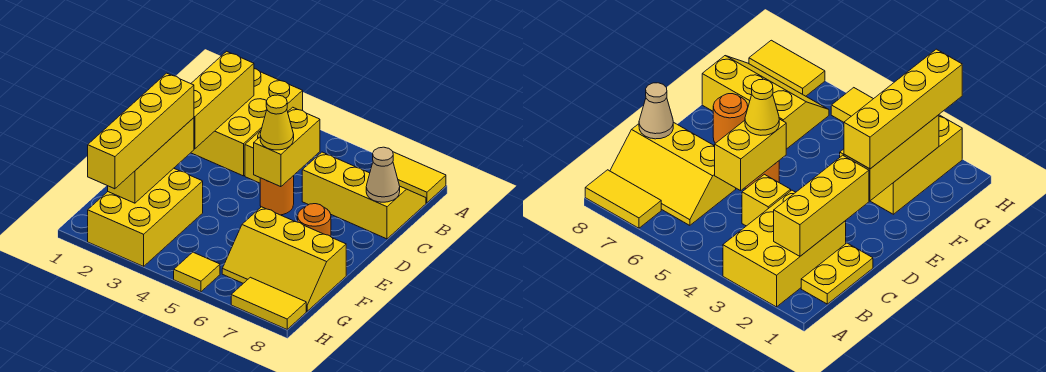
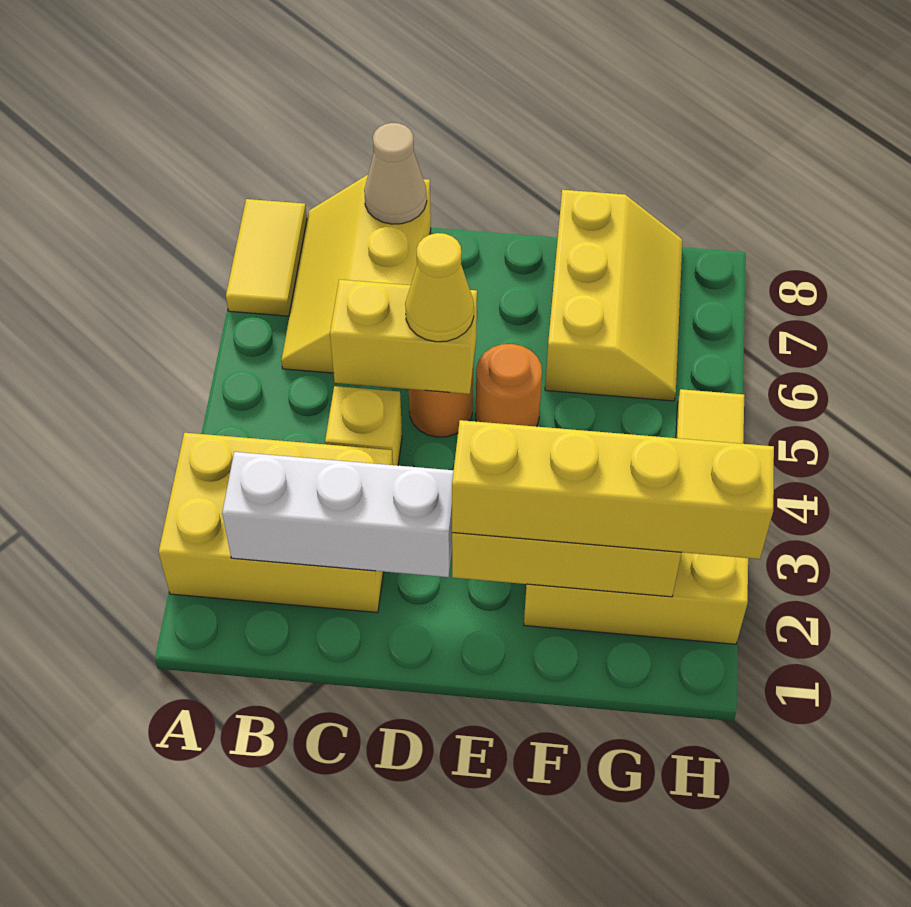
yellow plate B1:C1 level 1 -> none
yellow brick B2:D2 level 2 -> white brick B2:D2 level 2
orange round brick E7 level 1 -> orange round brick E5 level 1
yellow tile H7:H8 level 1 -> none

